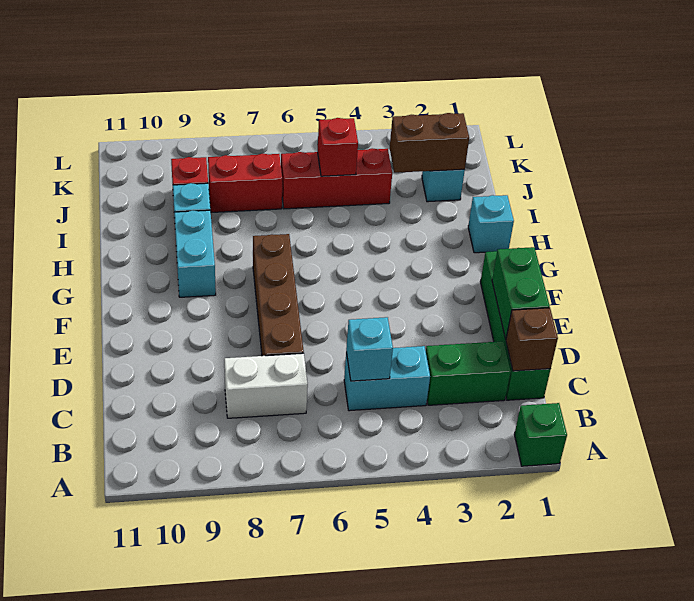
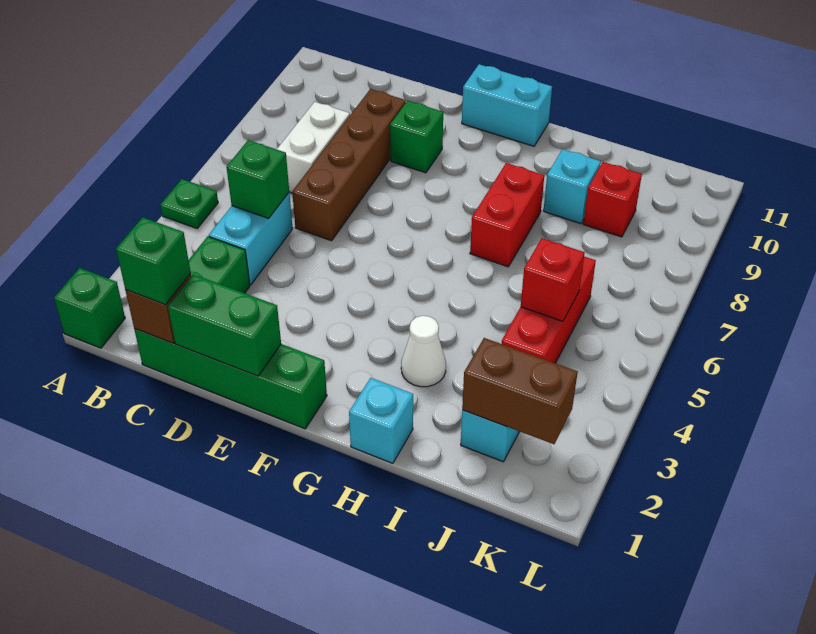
none -> green plate A5 level 1
none -> green brick C1 level 3
cyan brick C5 level 2 -> green brick C5 level 2
brown brick D7:G7 level 1 -> brown brick D6:D9 level 1
none -> green brick E9 level 1
cyan brick G9:H9 level 1 -> cyan brick F11:G11 level 1
none -> white cone H3 level 1
brown brick J2:J3 level 2 -> brown brick J2:K2 level 2
red brick J7:J8 level 1 -> red brick H7:H8 level 1

